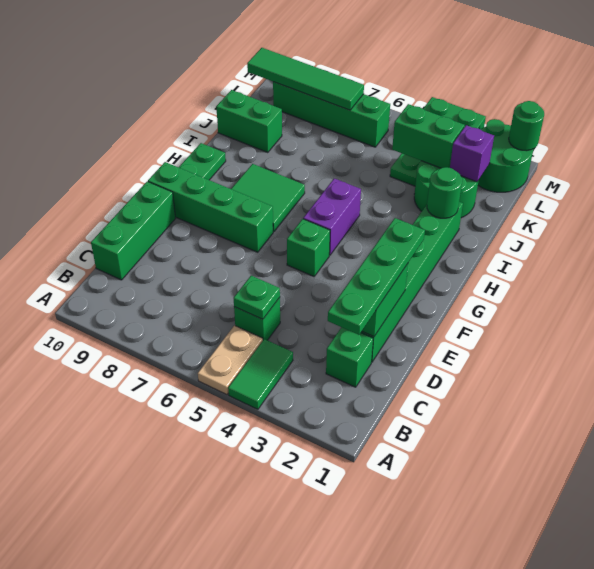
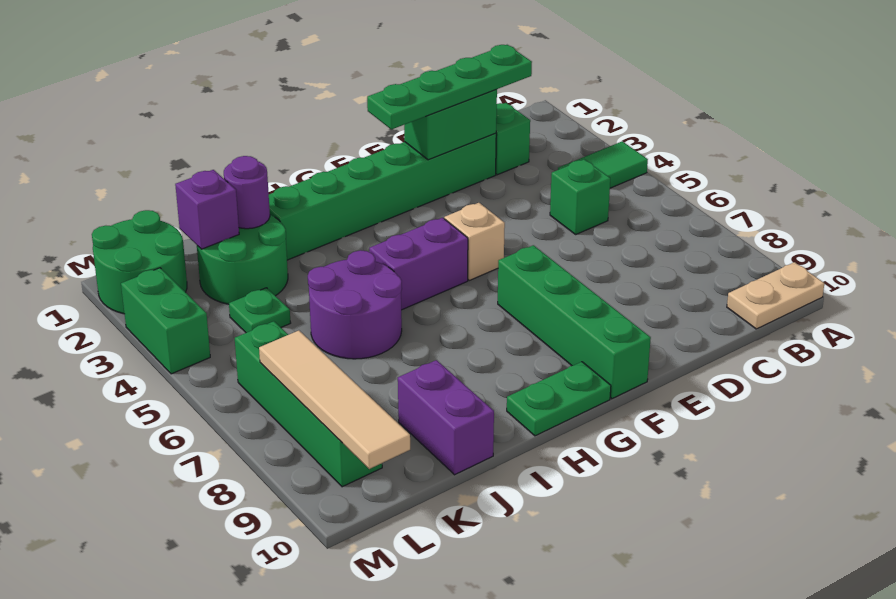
tan plate A5:B5 level 1 -> tan plate A10:B10 level 1
green plate C5 level 2 -> none
green brick C10:E10 level 1 -> none
green brick F5 level 1 -> tan brick F5 level 1
green tile G7:H8 level 1 -> none
green round brick I2 level 2 -> none
none -> purple round brick I5:J6 level 1
none -> purple round brick J2 level 2
green brick J9:J10 level 1 -> purple brick J9:J10 level 1
green brick K3:K4 level 2 -> none
green tile L7:L10 level 2 -> tan tile L7:L10 level 2
green round brick M1 level 2 -> none

